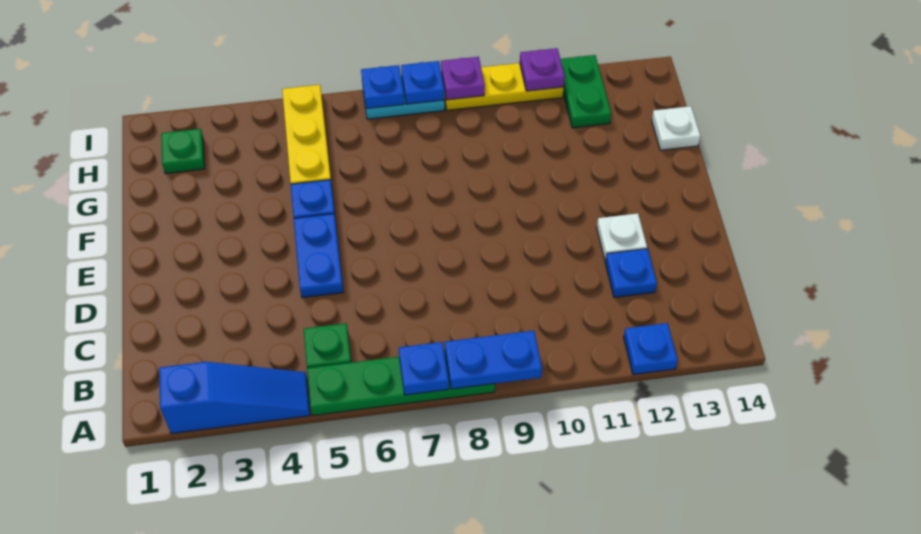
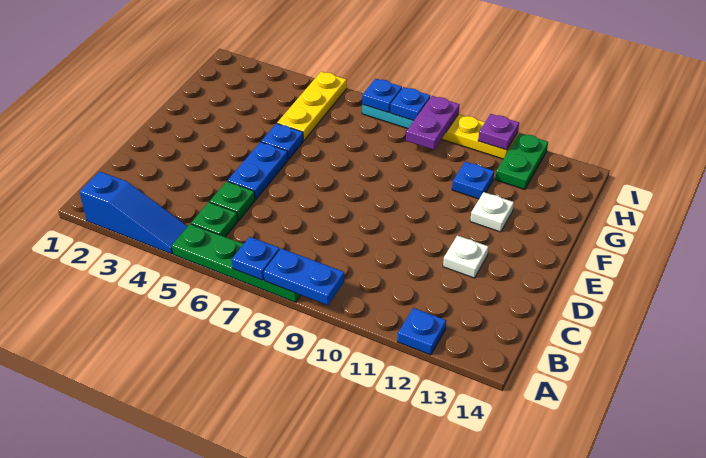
blue plate C12 level 1 -> blue plate G11 level 1
white plate G14 level 1 -> white plate F12 level 1
green plate H2 level 1 -> green plate C5 level 1
purple plate I9 level 2 -> purple plate H9:I9 level 2

